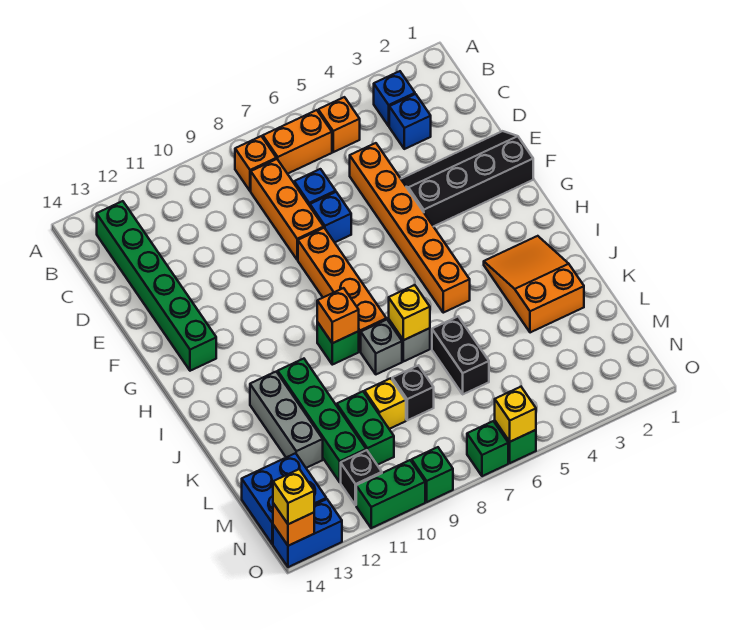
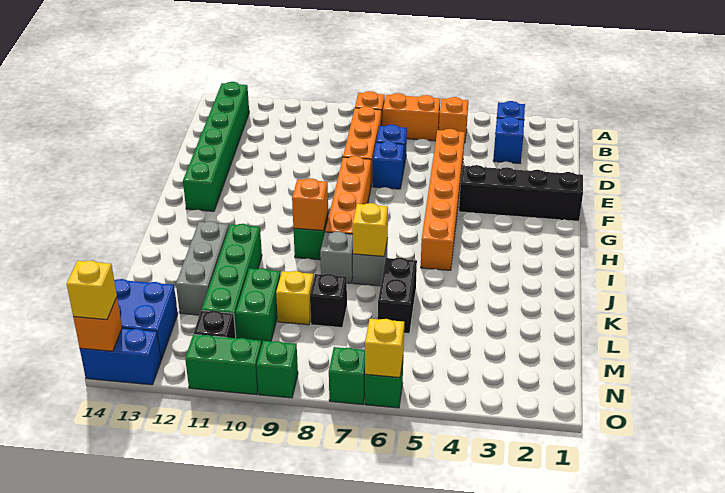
orange slope I2:K3 level 1 top K -> none

